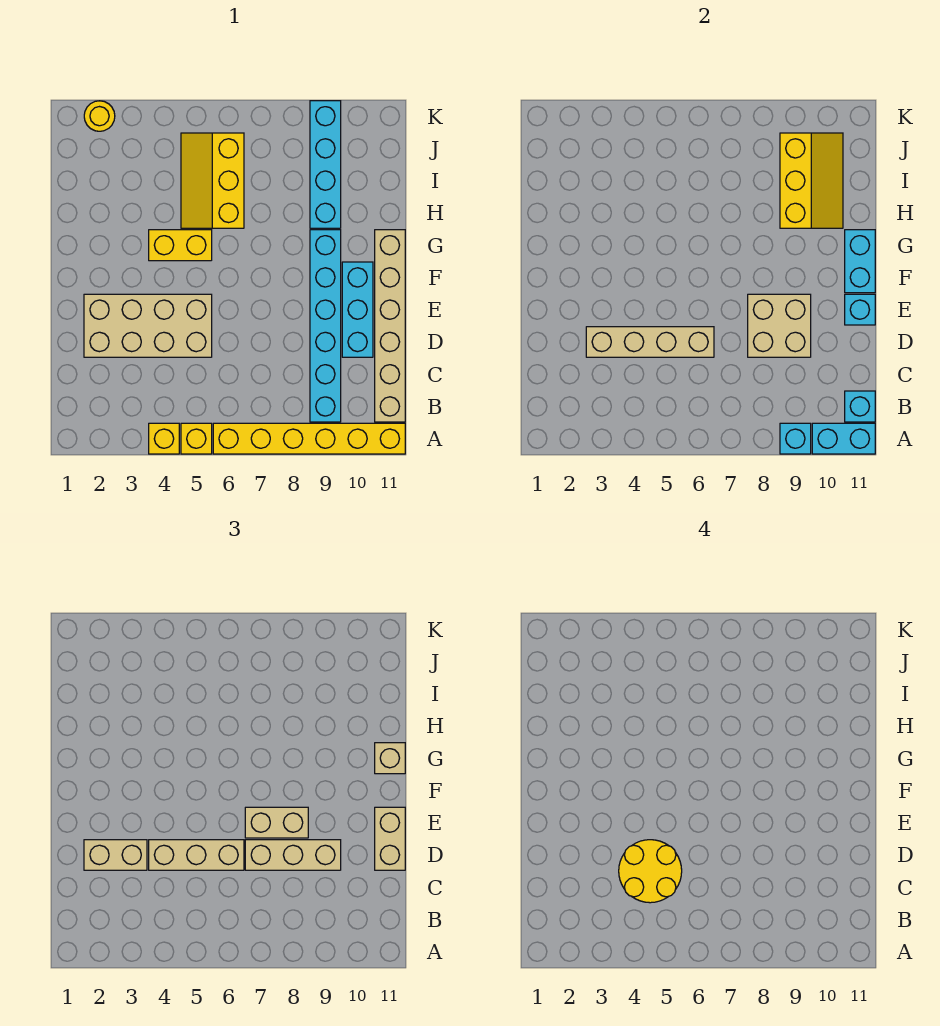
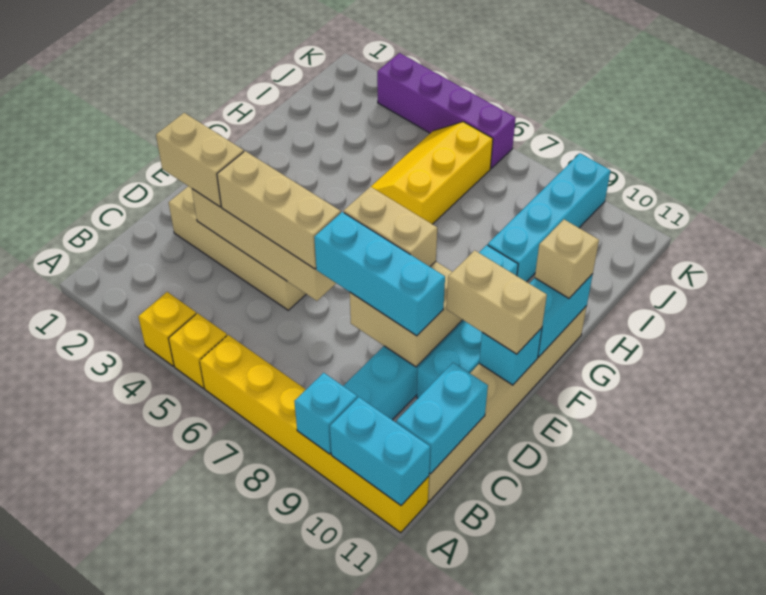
cyan brick B11 level 2 -> cyan brick B11:C11 level 2
yellow round brick C4:D5 level 4 -> none
tan brick D7:D9 level 3 -> cyan brick D7:D9 level 3
tan brick D11:E11 level 3 -> tan brick E10:E11 level 3
yellow brick G4:G5 level 1 -> none
yellow slope H9:J10 level 2 top 9 -> none
yellow round brick K2 level 1 -> none
none -> purple brick K3:K6 level 1

